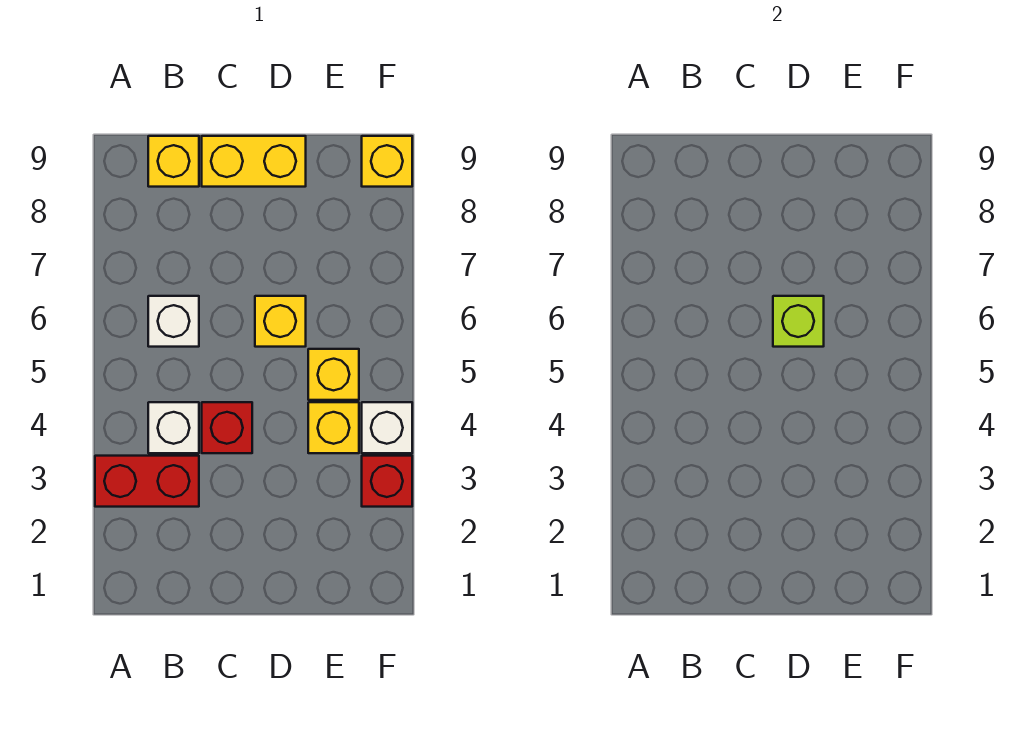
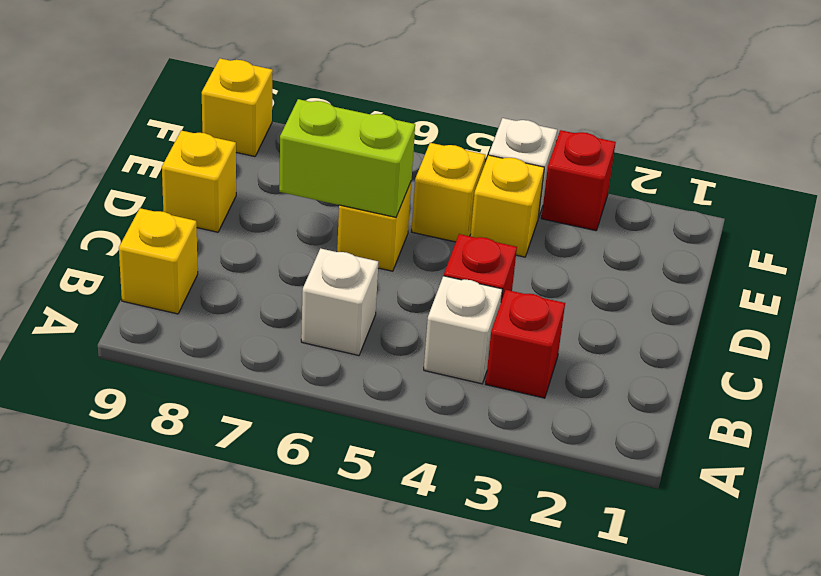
red brick A3:B3 level 1 -> red brick B3 level 1
yellow brick C9:D9 level 1 -> yellow brick D9 level 1
lime brick D6 level 2 -> lime brick D6:D7 level 2

